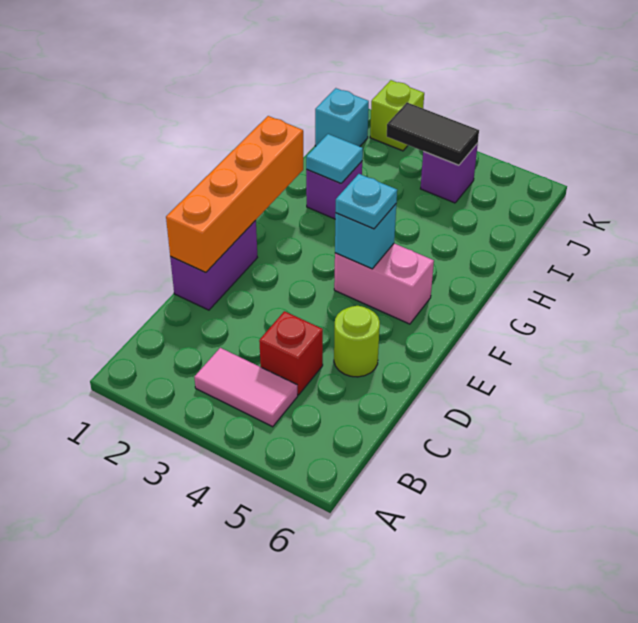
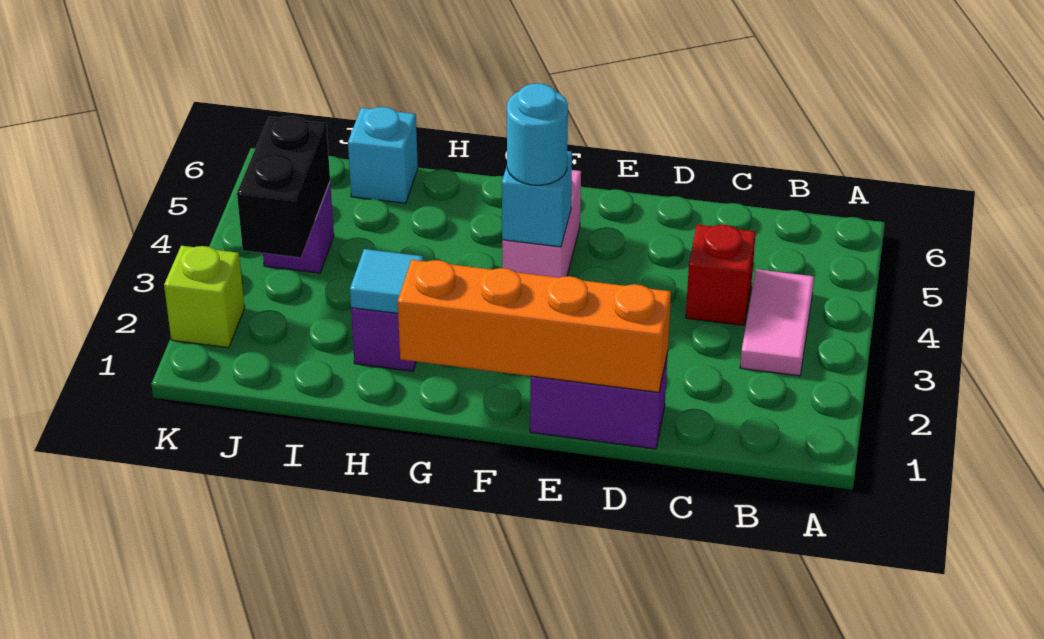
lime round brick D5 level 1 -> none
cyan plate F4 level 3 -> cyan round brick F4 level 3
cyan brick J1 level 1 -> cyan brick I6 level 1
black tile J3:J4 level 2 -> black brick J3:J4 level 2

